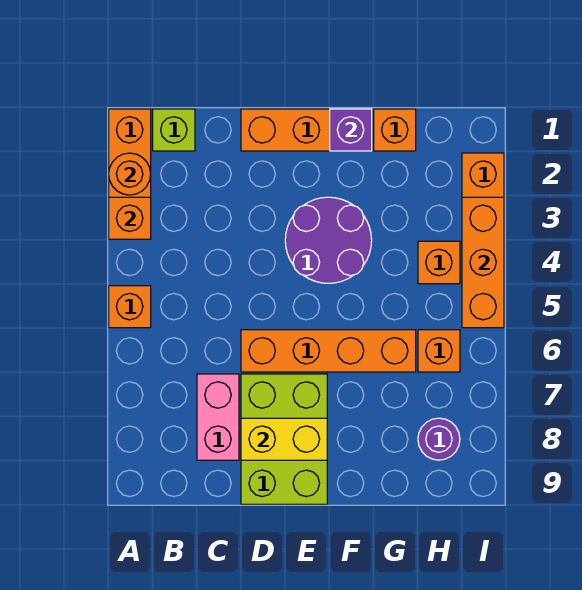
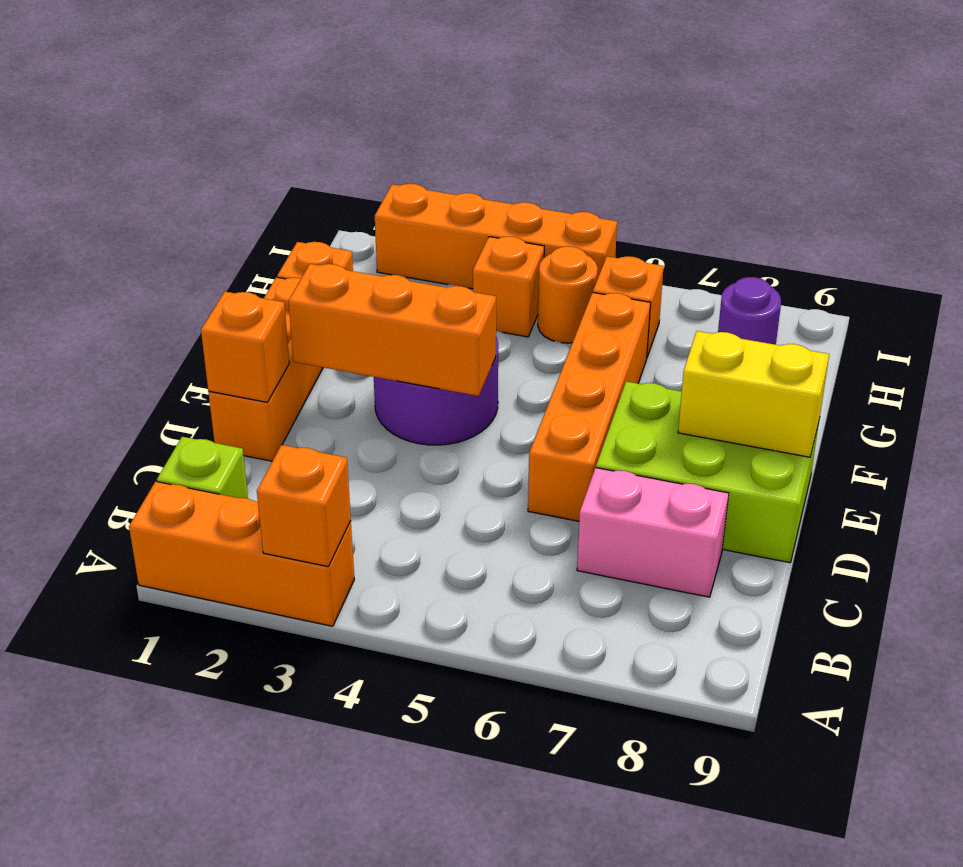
orange round brick A2 level 2 -> orange round brick H5 level 1
orange brick A5 level 1 -> orange brick D1 level 2
yellow brick D8:E8 level 2 -> yellow brick E8:E9 level 2
purple brick F1 level 2 -> none
orange brick I3:I5 level 2 -> orange brick E2:E4 level 2

